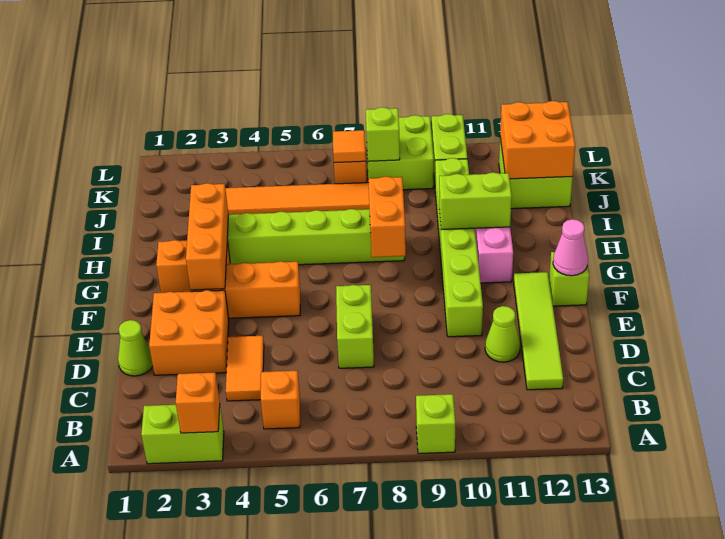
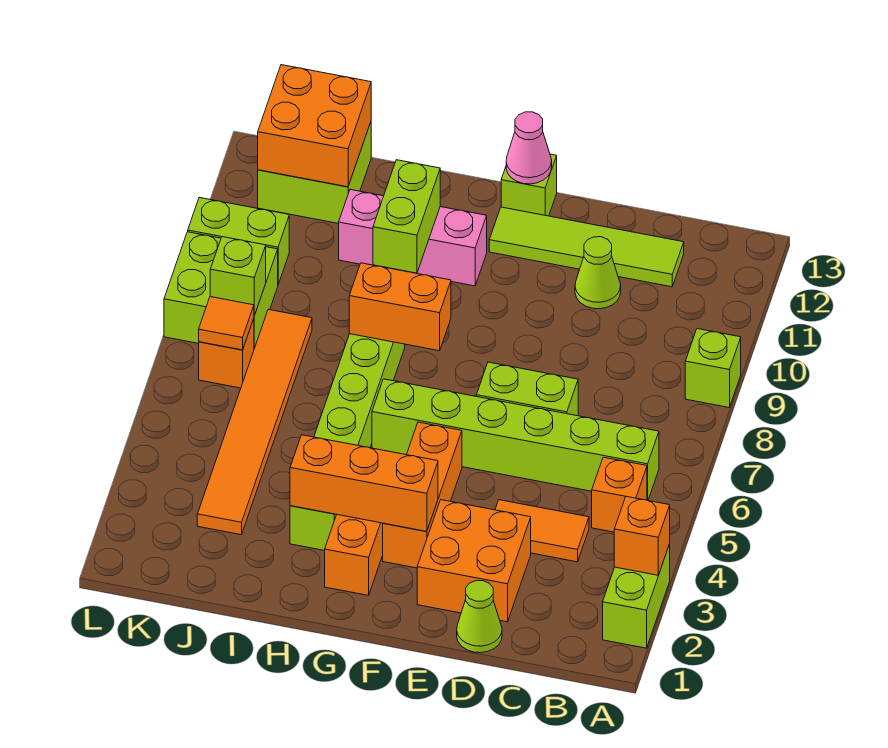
lime brick E10:J10 level 1 -> lime brick B6:G6 level 1

